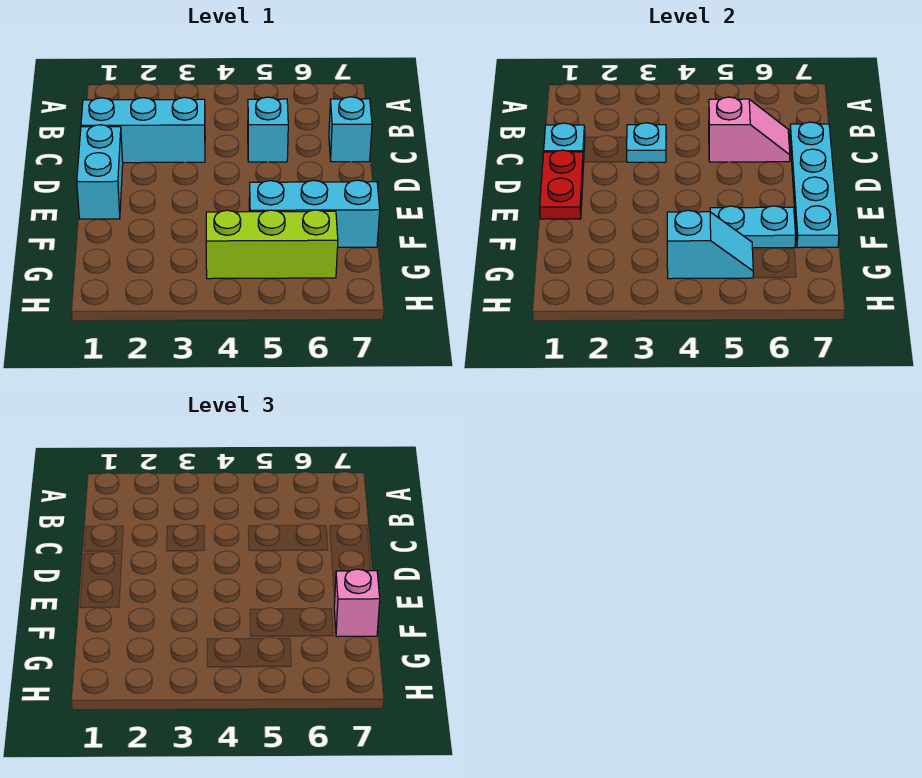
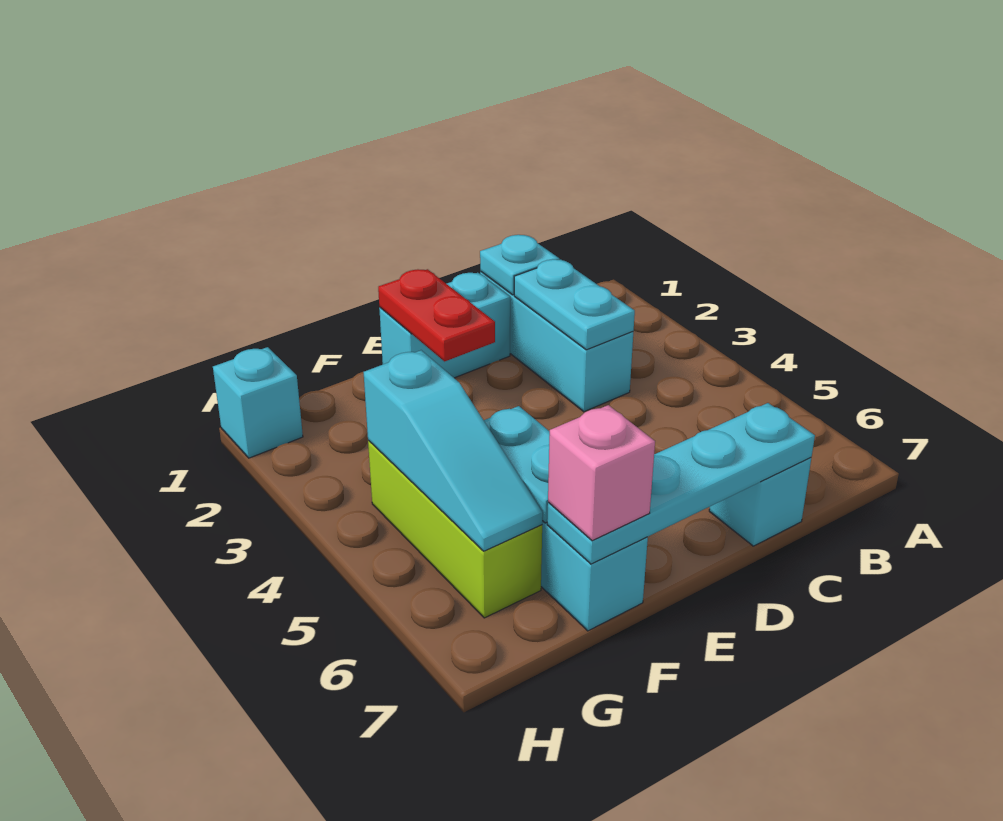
cyan plate C3 level 2 -> cyan plate C2:C3 level 2
cyan brick C5 level 1 -> cyan brick H1 level 1
pink slope C5:C6 level 2 top 5 -> none
red plate D1:E1 level 2 -> red plate E1:E2 level 2
cyan slope G4:G5 level 2 top 4 -> cyan slope G4:G6 level 2 top 4

